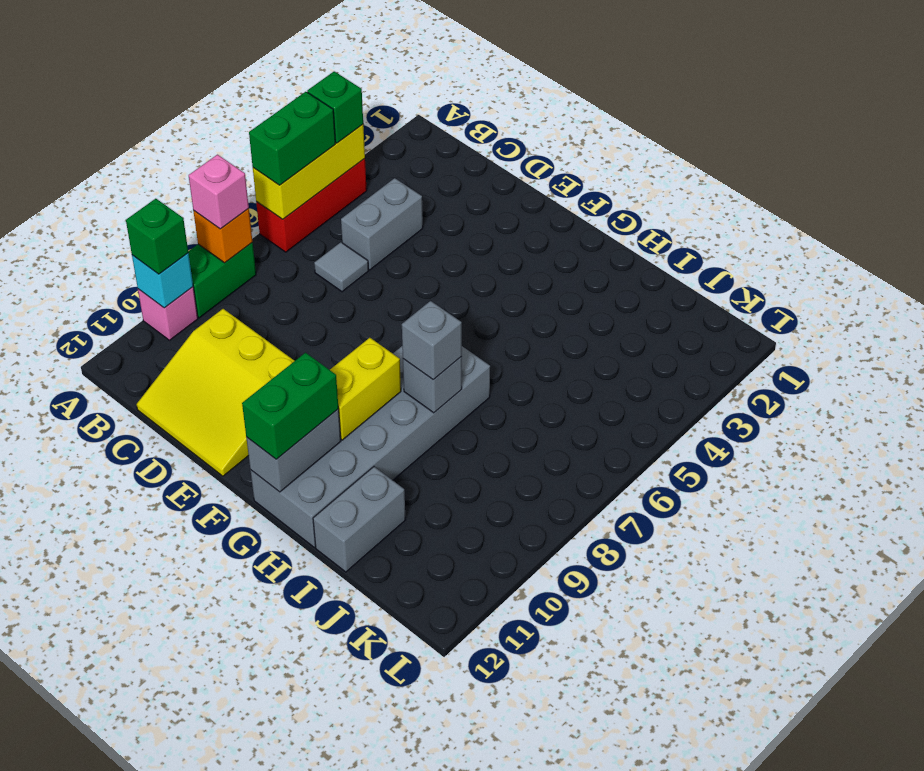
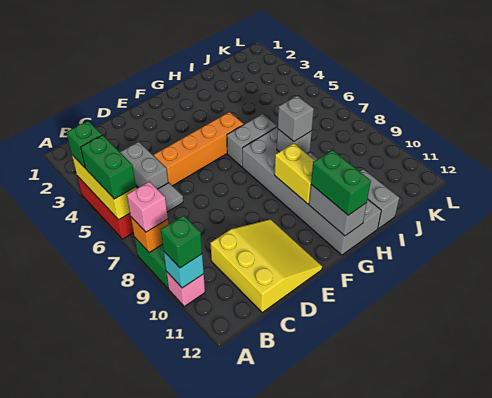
yellow slope C10:E12 level 1 top 10 -> yellow slope C10:E12 level 1 top C
none -> orange brick D5:G5 level 1
none -> grey brick G6:H6 level 1

